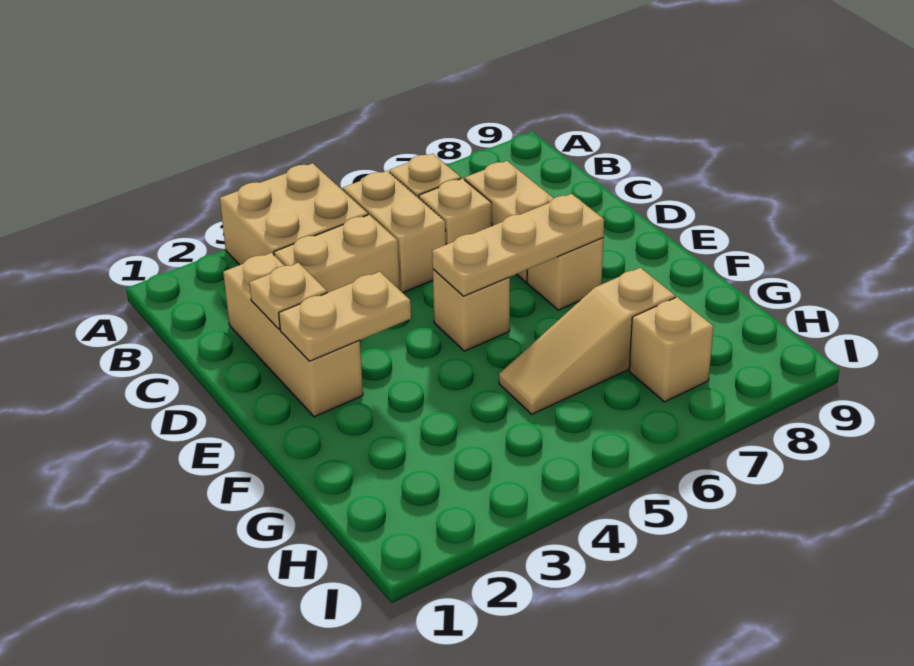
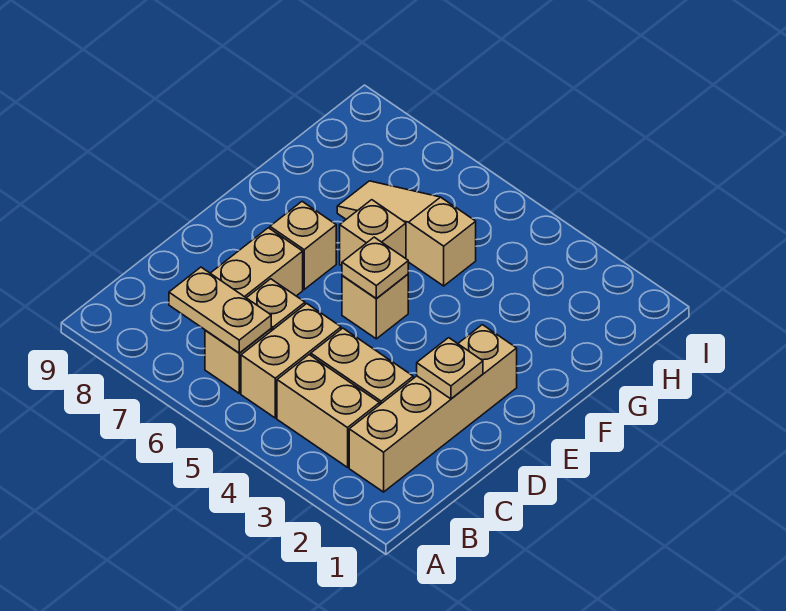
tan brick A3:B4 level 1 -> tan brick B3:B4 level 1
tan brick C2:E2 level 1 -> tan brick B2:E2 level 1
tan plate E2:E3 level 2 -> tan plate B6:B7 level 2
tan plate E5:E7 level 2 -> tan plate E5 level 2
tan slope G5:G7 level 1 top 7 -> tan slope G5:G7 level 1 top 5
tan brick H7 level 1 -> tan brick F6 level 1

